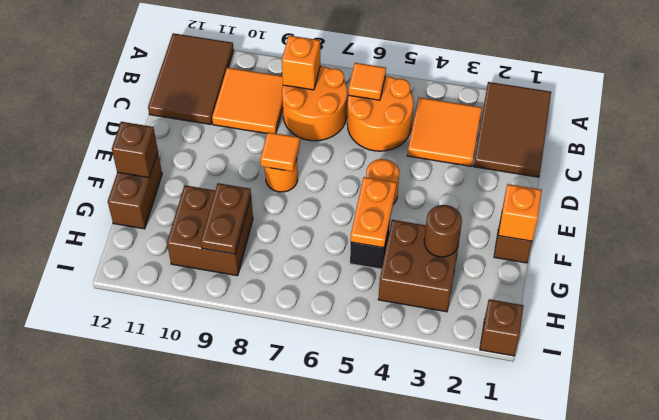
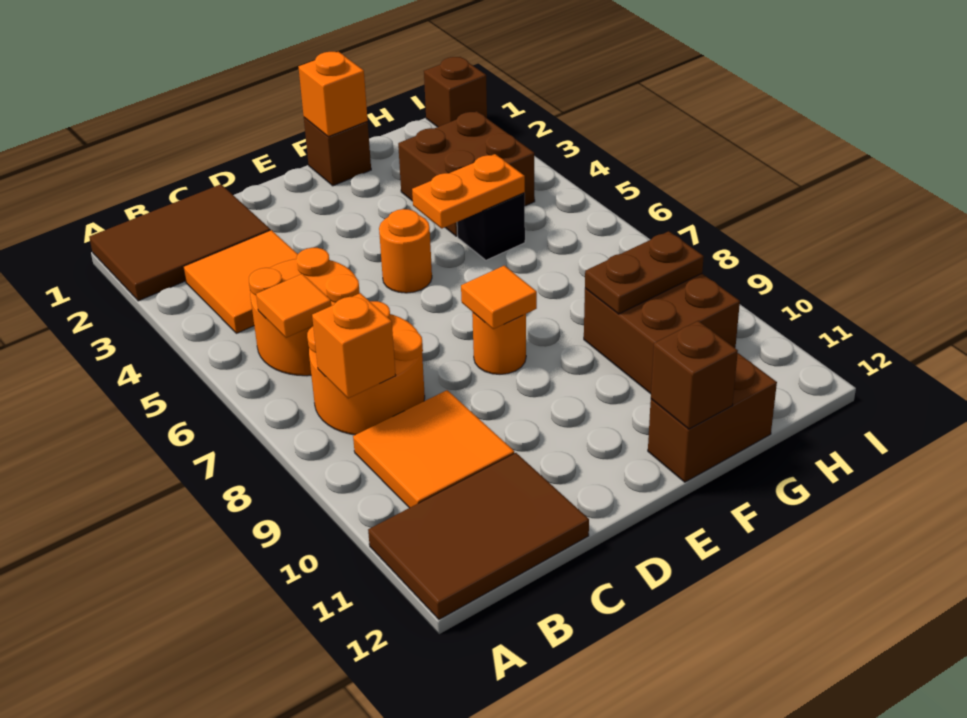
brown round brick G3 level 2 -> none

